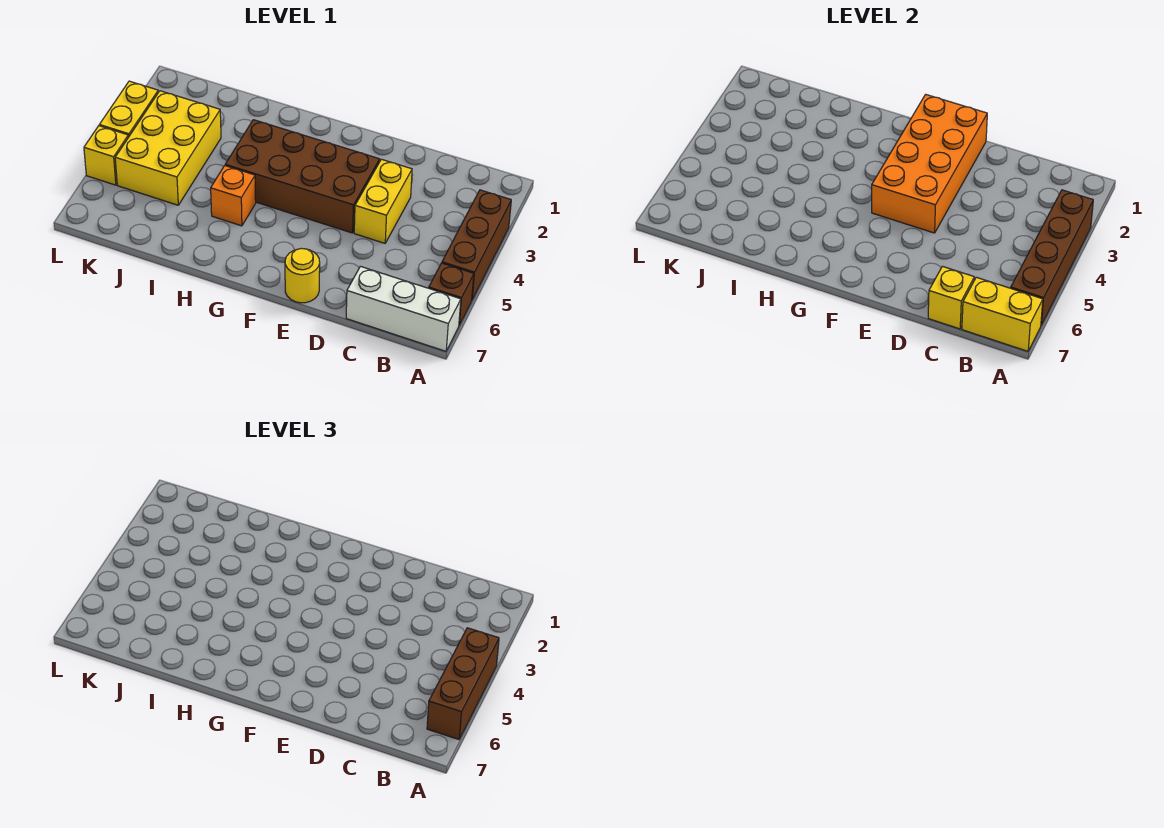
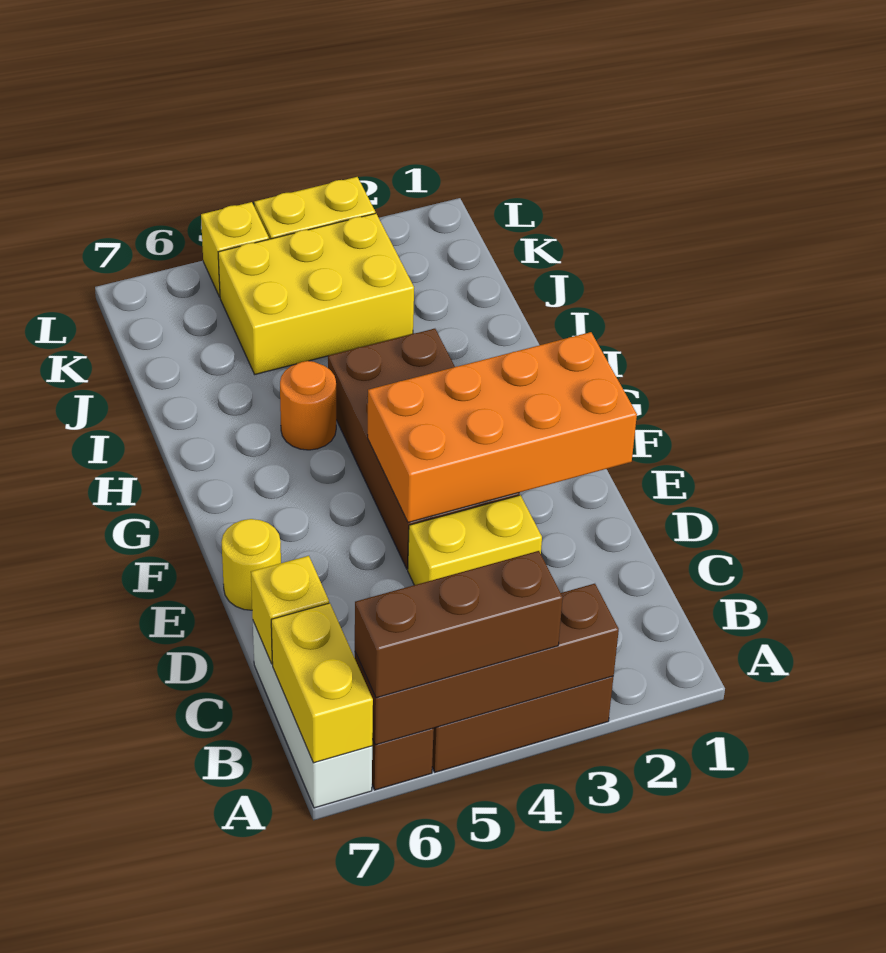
orange brick H5 level 1 -> orange round brick H5 level 1

